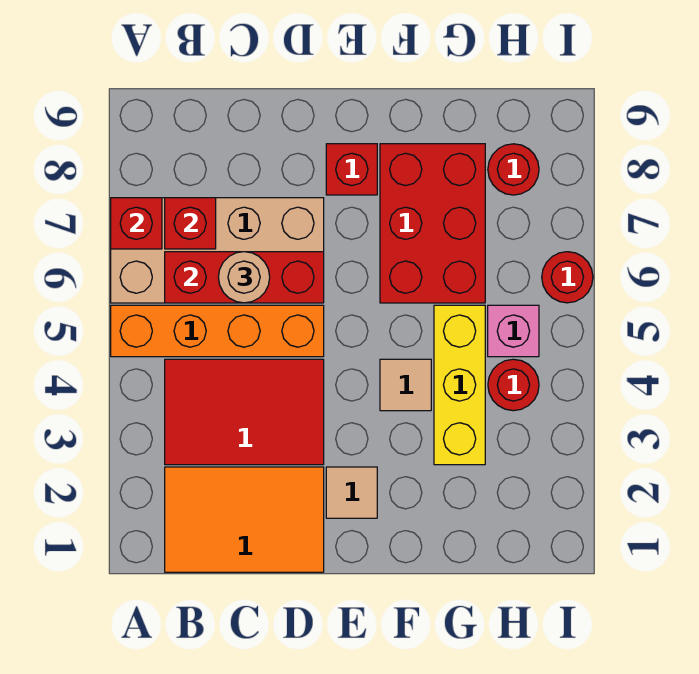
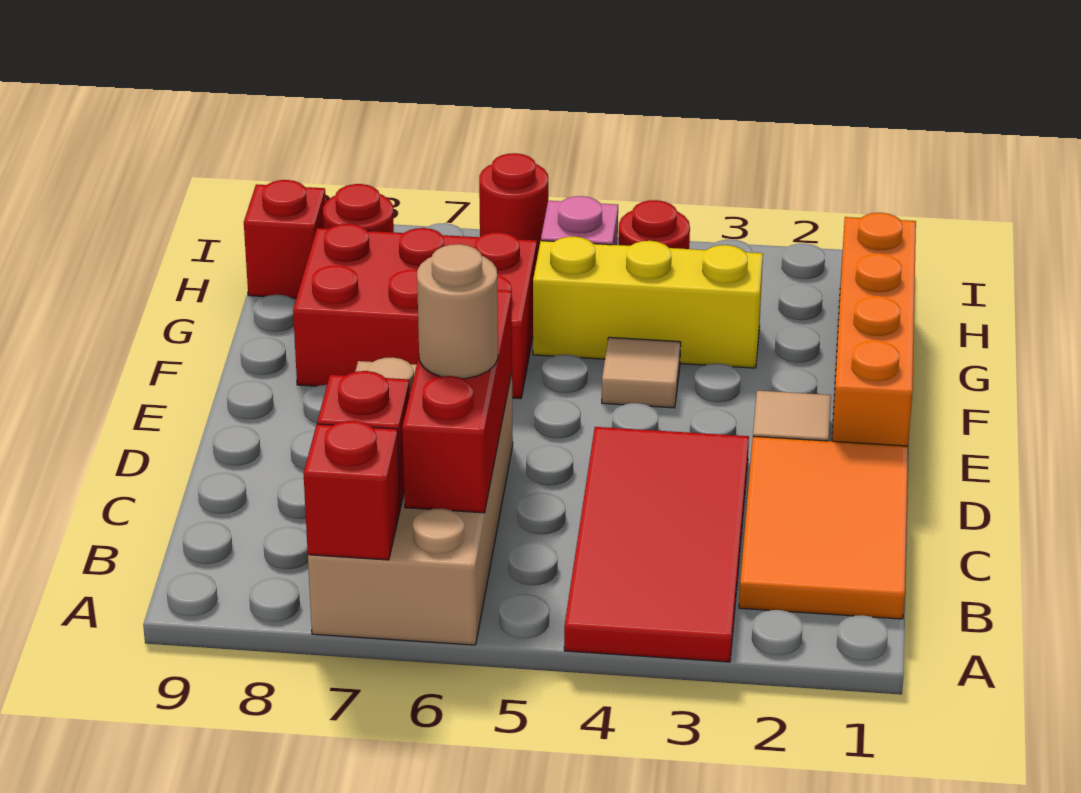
orange brick A5:D5 level 1 -> orange brick E1:H1 level 1
red tile B3:D4 level 1 -> red tile A3:D4 level 1
red brick E8 level 1 -> red brick H9 level 1

